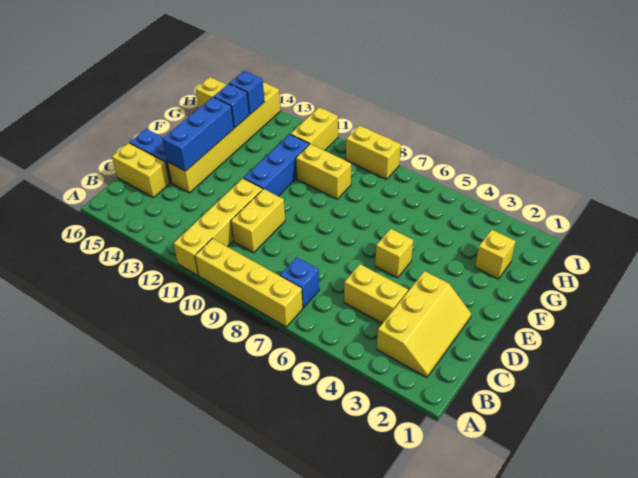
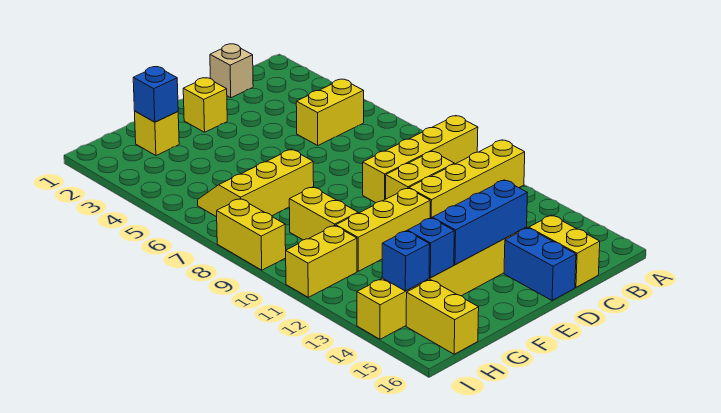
yellow brick A7:A10 level 1 -> yellow brick A9:D9 level 1
yellow slope B2:D3 level 1 top 3 -> yellow slope F6:H7 level 1 top 7
blue brick B7 level 1 -> blue brick G2 level 2
none -> tan brick C1 level 1
yellow brick C4:C5 level 1 -> yellow brick B5:C5 level 1
yellow brick E5 level 1 -> yellow brick E2 level 1
blue brick E11:G11 level 1 -> yellow brick E11:G11 level 1

